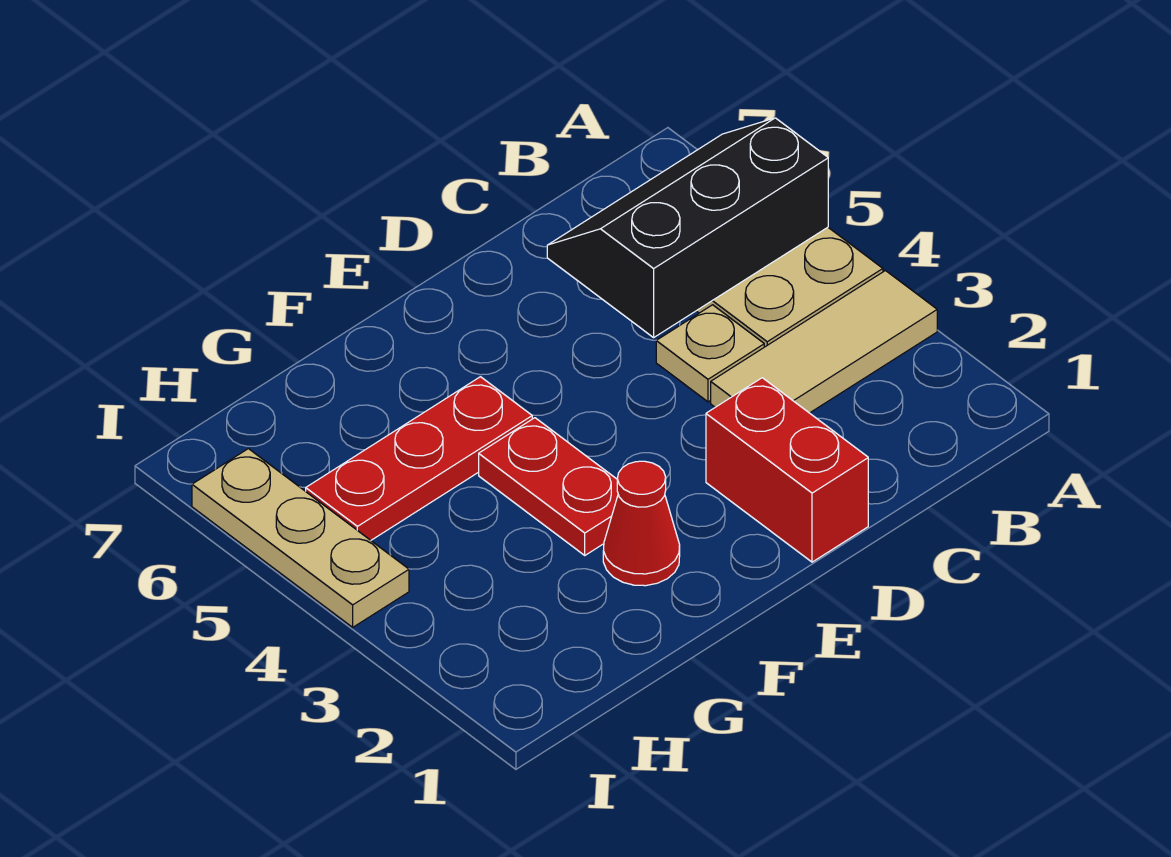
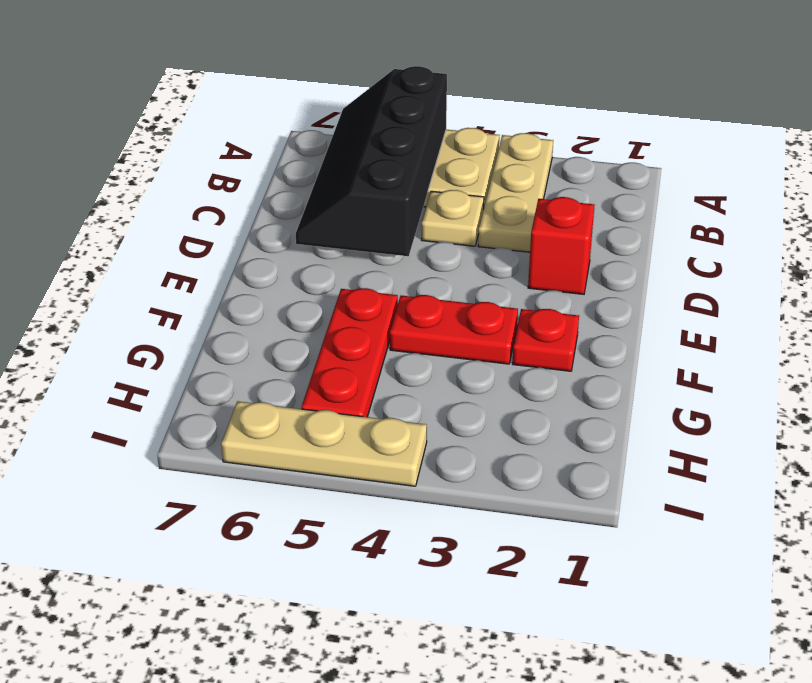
tan tile A3:C3 level 1 -> tan plate A3:C3 level 1
black slope A5:C6 level 2 top 5 -> black slope A5:D6 level 2 top 5
red brick D1:D2 level 1 -> red brick D2 level 1
red cone F2 level 1 -> red plate F2 level 1

